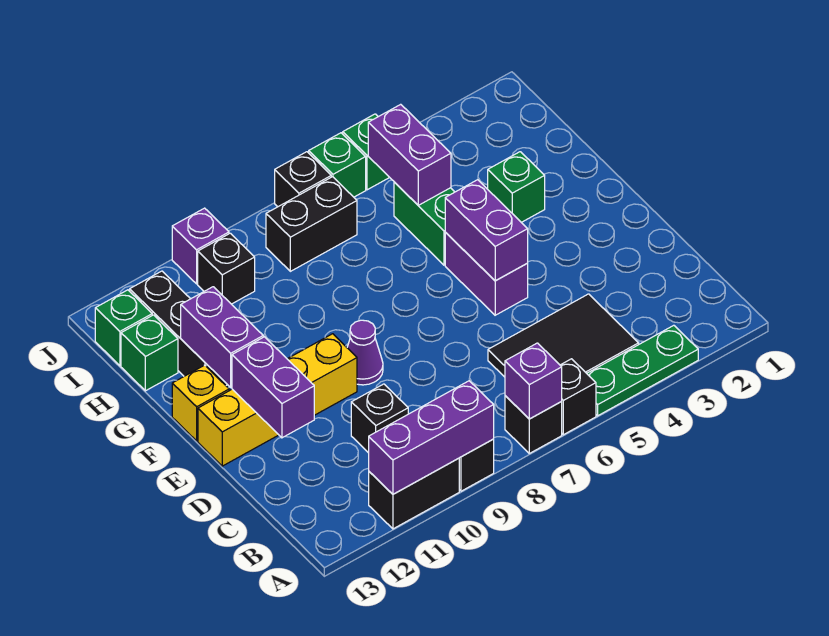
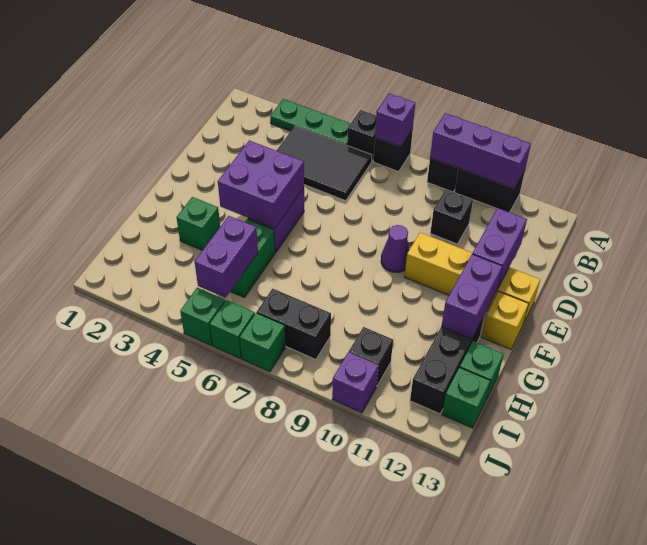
purple brick E5:F5 level 2 -> purple brick E4:F5 level 2
black brick J7 level 1 -> green brick J7 level 1

